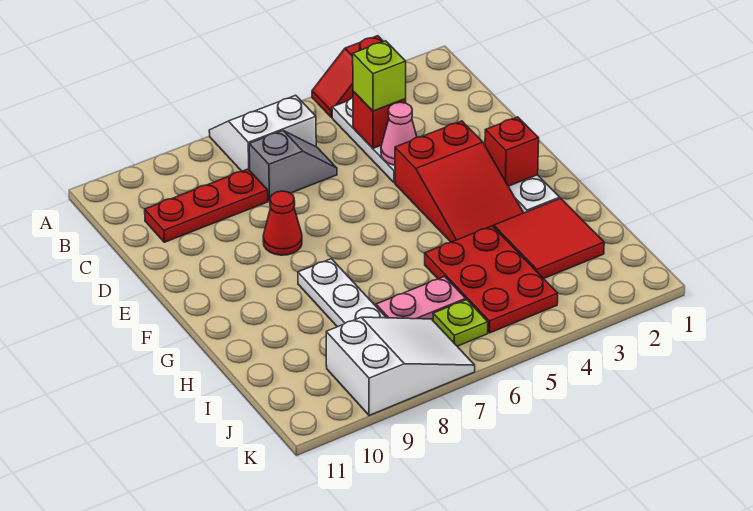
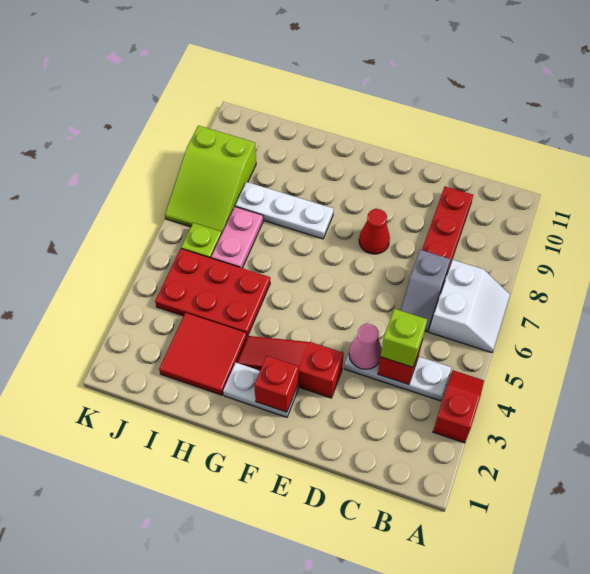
red slope E3:G4 level 1 top E -> red slope E3:G3 level 1 top E
white slope J7:K9 level 1 top 9 -> lime slope J7:K9 level 1 top 9

